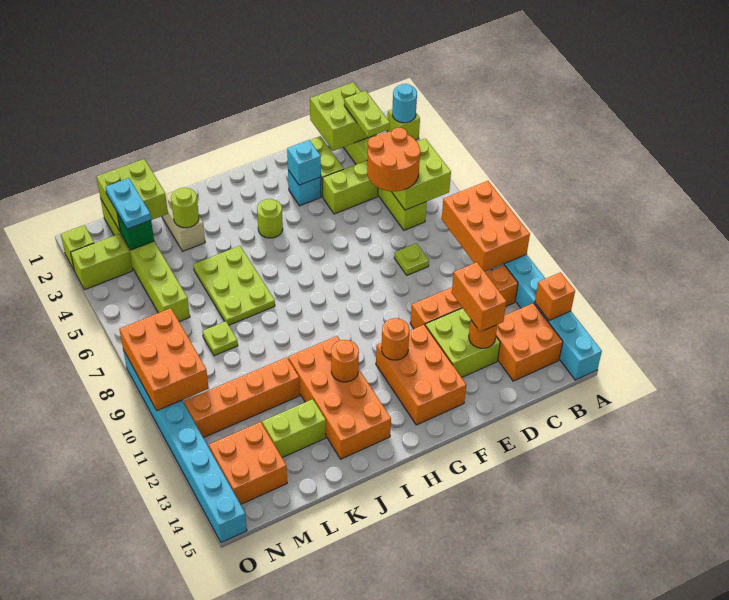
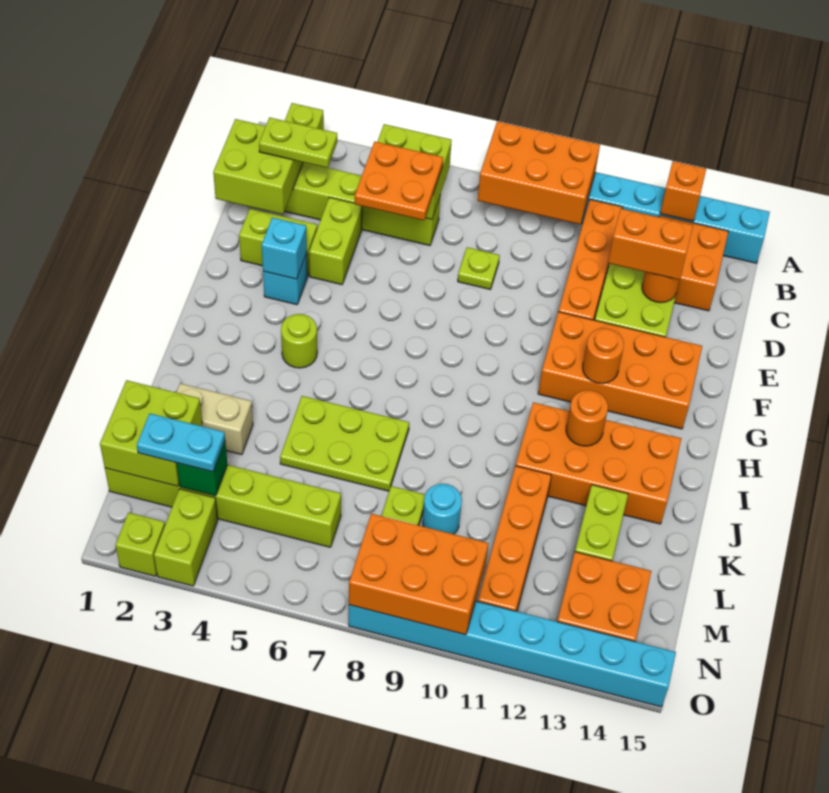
cyan round brick A2 level 2 -> cyan round brick L9 level 1
orange round brick C5:D6 level 3 -> orange plate C5:D6 level 3
orange brick F12:G14 level 1 -> orange brick F11:G14 level 1
lime round brick K3 level 2 -> none

